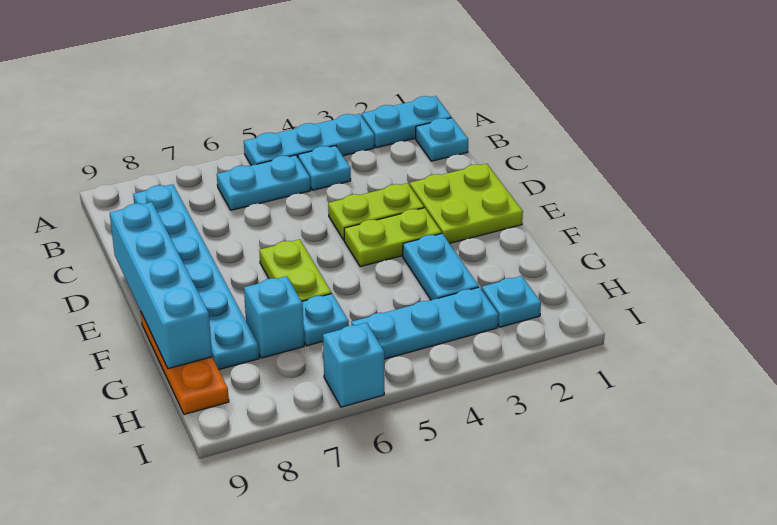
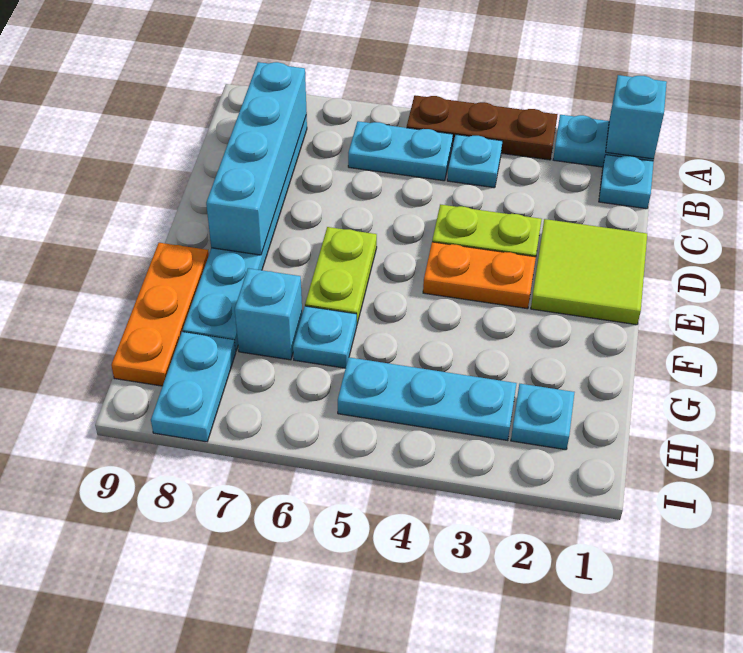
cyan plate A3:A5 level 1 -> brown plate A3:A5 level 1
lime plate D1:E2 level 1 -> lime tile D1:E2 level 1
cyan brick D9:G9 level 2 -> cyan brick B8:E8 level 2
lime plate E3:E4 level 1 -> orange plate E3:E4 level 1
cyan plate F3:G3 level 1 -> cyan plate H8:I8 level 1
cyan brick I6 level 1 -> cyan brick A1 level 2

